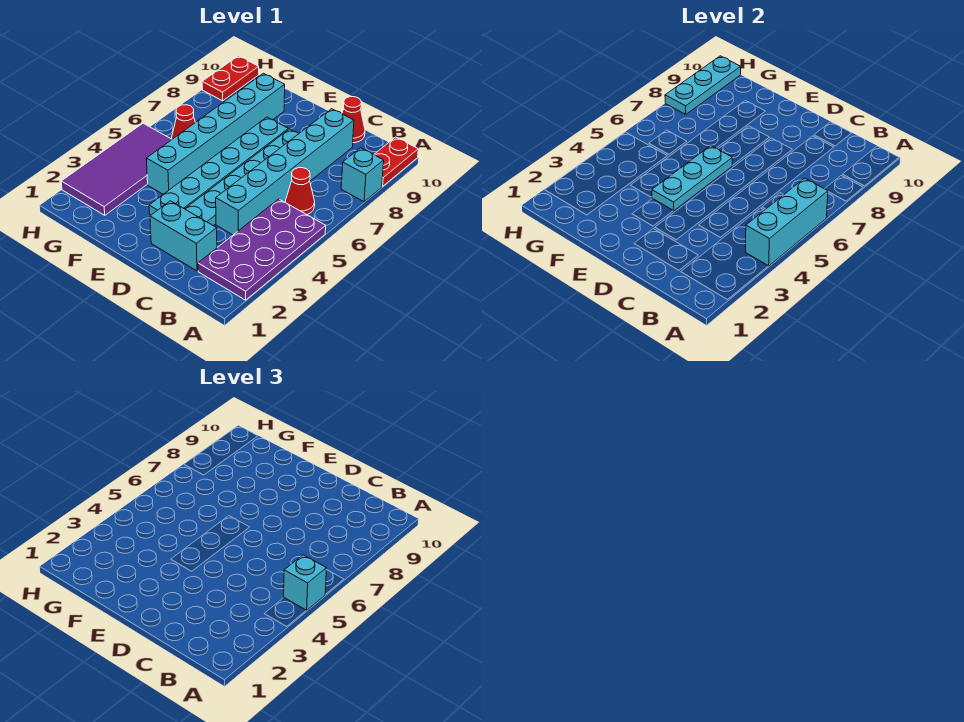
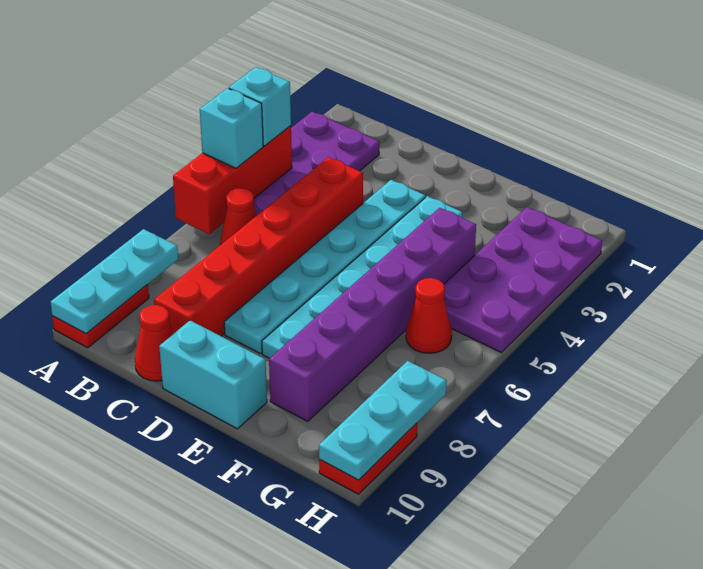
cyan brick A4:A6 level 2 -> red brick A4:A6 level 2
cyan brick A8 level 1 -> cyan brick A4 level 3
cyan brick C2:D2 level 1 -> cyan brick D10:E10 level 1
cyan brick C4:C9 level 1 -> red brick C4:C9 level 1
cyan plate E4:E6 level 2 -> cyan plate A8:A10 level 2
cyan brick F4:F9 level 1 -> purple brick F4:F9 level 1
purple tile G2:H5 level 1 -> purple plate G2:H5 level 1

